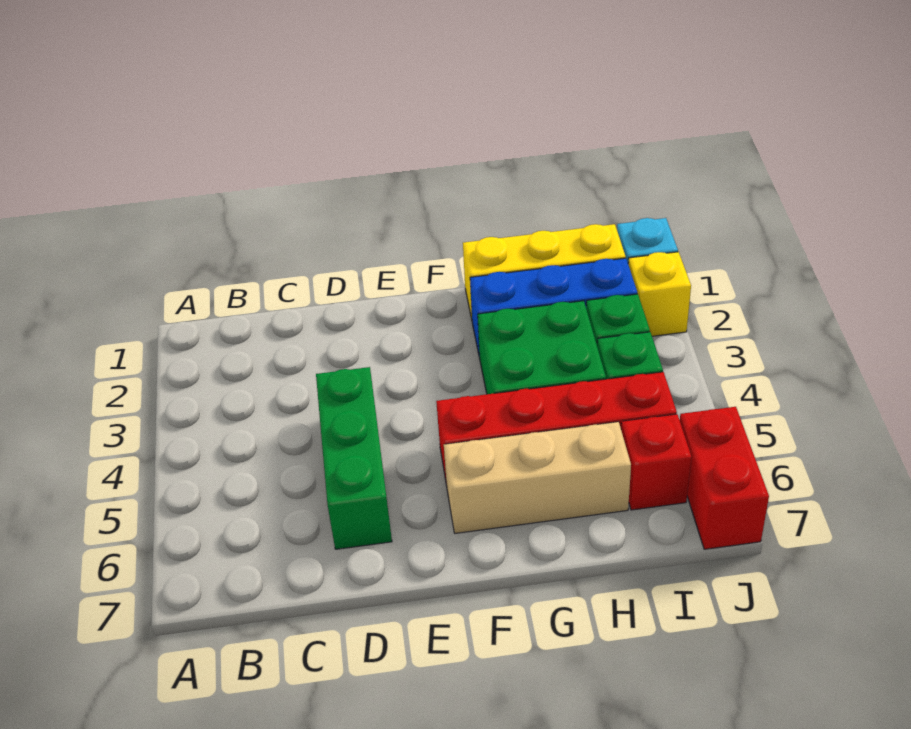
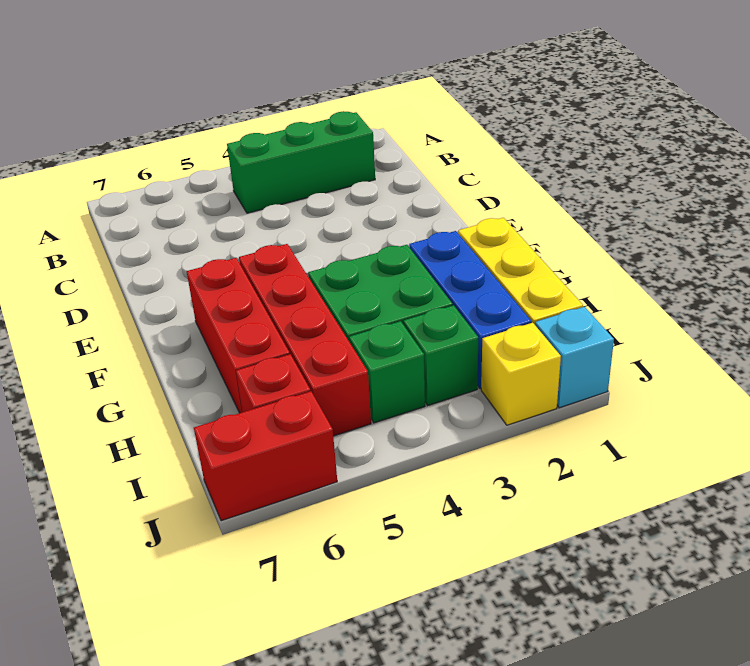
green brick D4:D6 level 1 -> green brick B2:B4 level 1
tan brick F6:H6 level 1 -> red brick F6:H6 level 1

